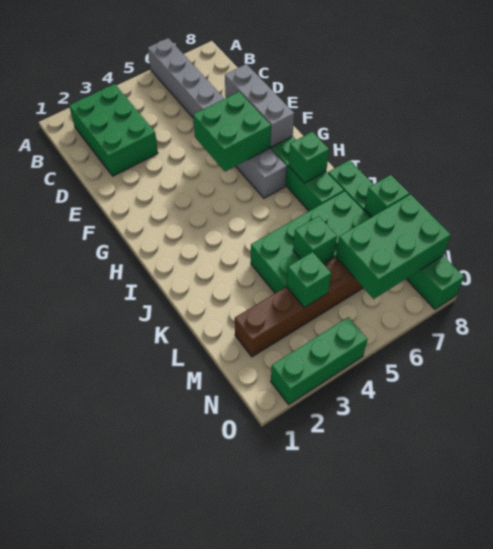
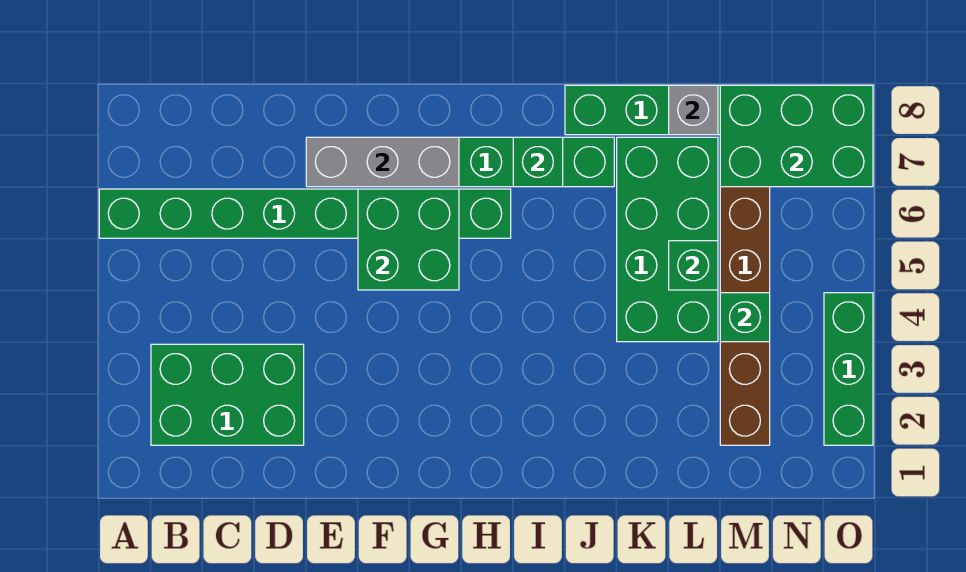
grey brick A6:H6 level 1 -> green brick A6:H6 level 1
green brick L8 level 2 -> grey brick L8 level 2
green brick M6:N8 level 2 -> green brick M7:O8 level 2

